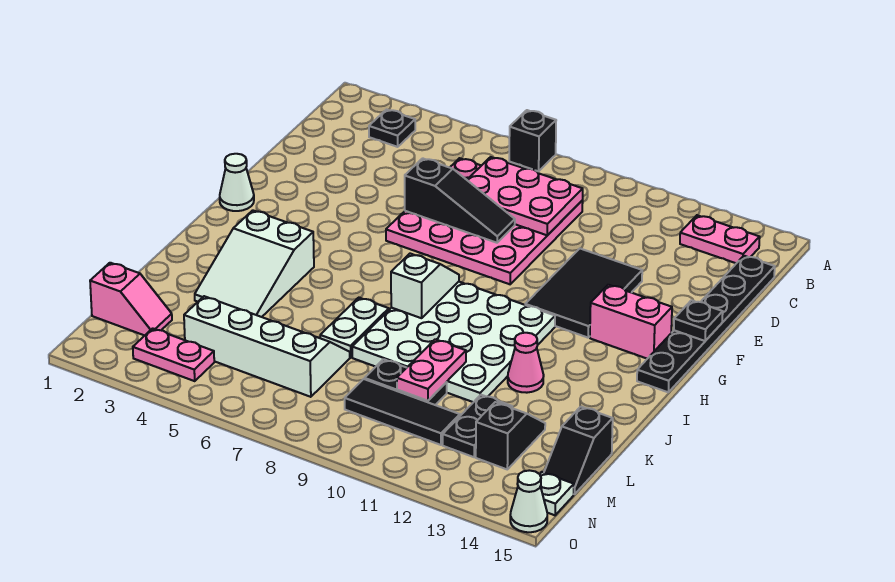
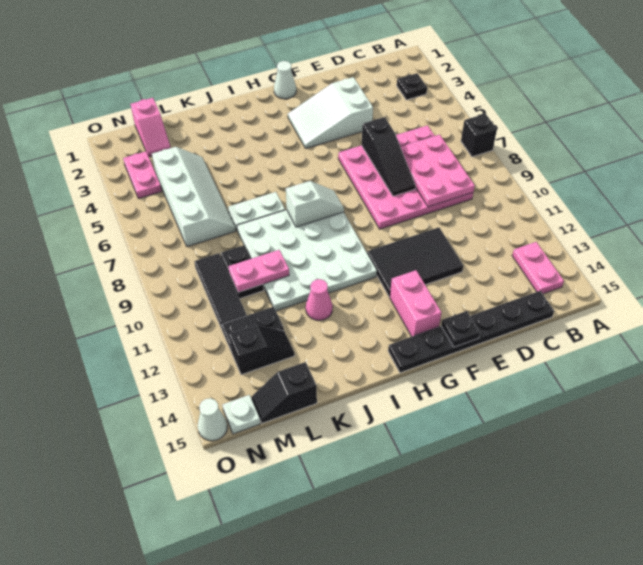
white slope I3:K4 level 1 top I -> white slope E3:G4 level 1 top E

